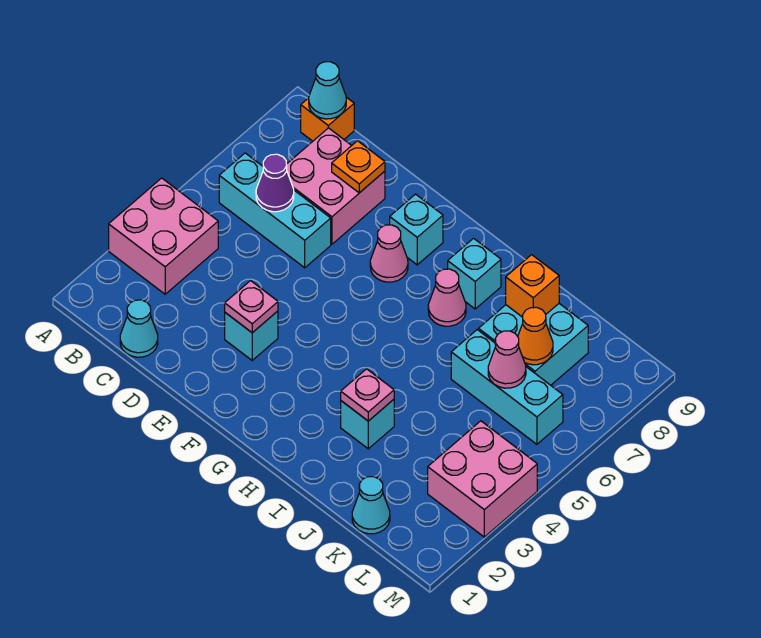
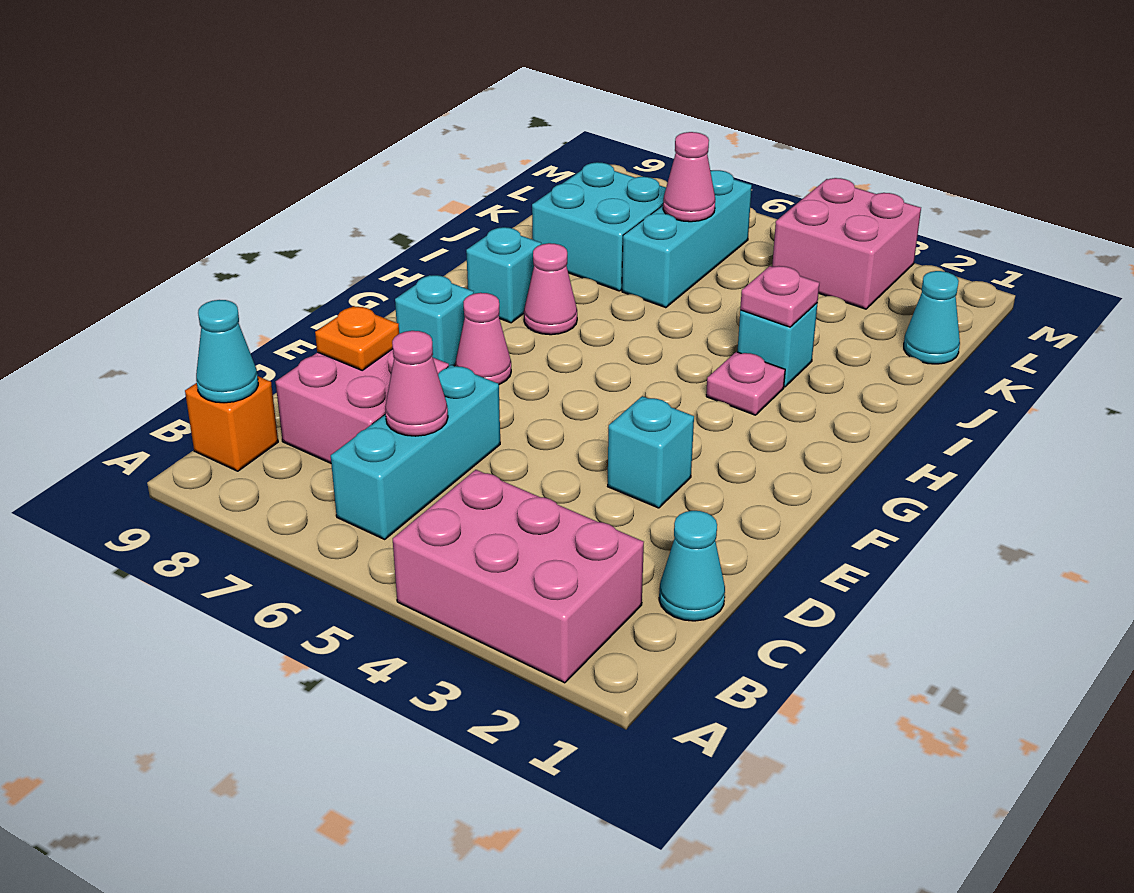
pink brick A3:B4 level 1 -> pink brick A2:B4 level 1
purple cone C6 level 2 -> pink cone C6 level 2
pink plate E3 level 2 -> pink plate H3 level 1
orange brick J8 level 2 -> none
orange cone K7 level 2 -> none

